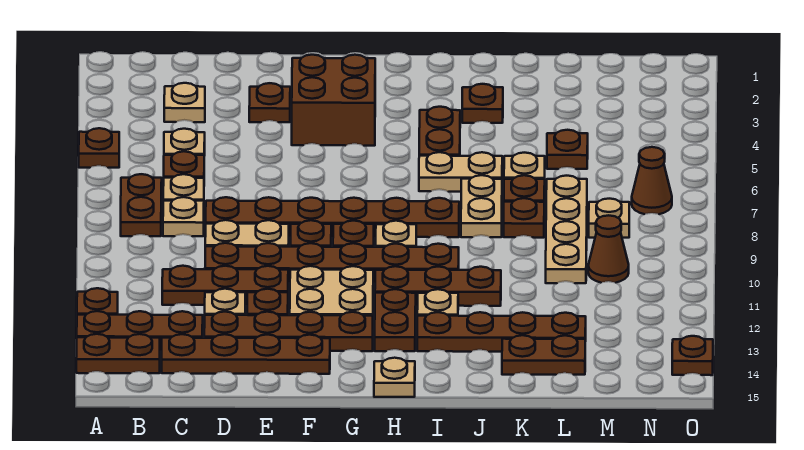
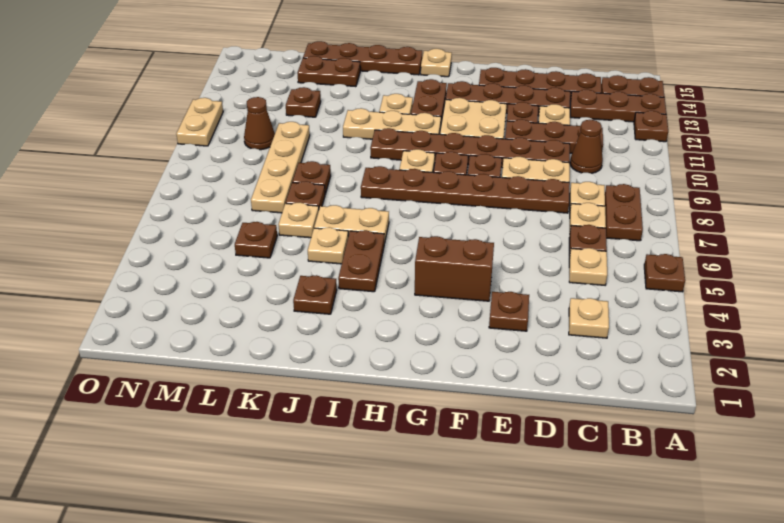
brown brick F3:G4 level 1 -> brown brick F4:G4 level 1
brown plate H11:J11 level 1 -> tan plate H11:J11 level 1
brown plate I13:L13 level 1 -> brown plate I15:L15 level 1
tan plate J7:J8 level 1 -> tan plate O10:O11 level 1
tan plate M8 level 1 -> tan plate J5 level 1
brown cone N7 level 1 -> brown cone C10 level 1
brown plate O14 level 1 -> brown plate L12 level 1

